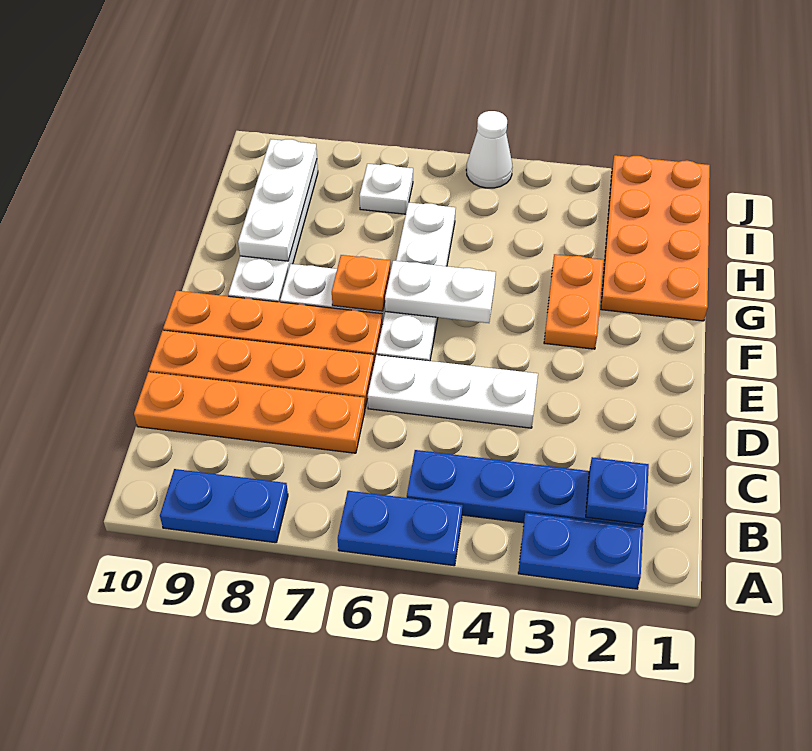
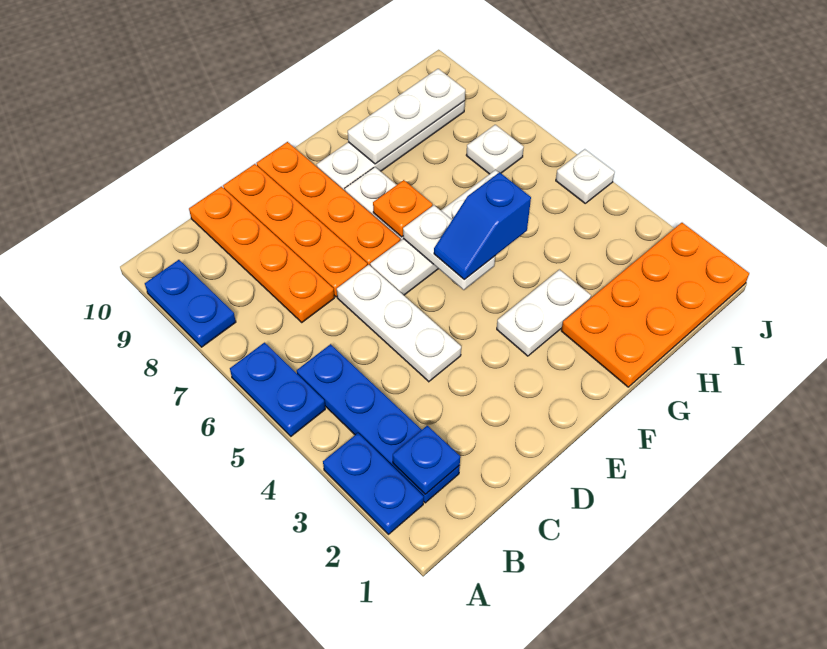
orange plate F3:G3 level 1 -> white plate F3:G3 level 1
none -> blue slope F5:G5 level 3 top G
white cone J5 level 1 -> white plate J5 level 1

